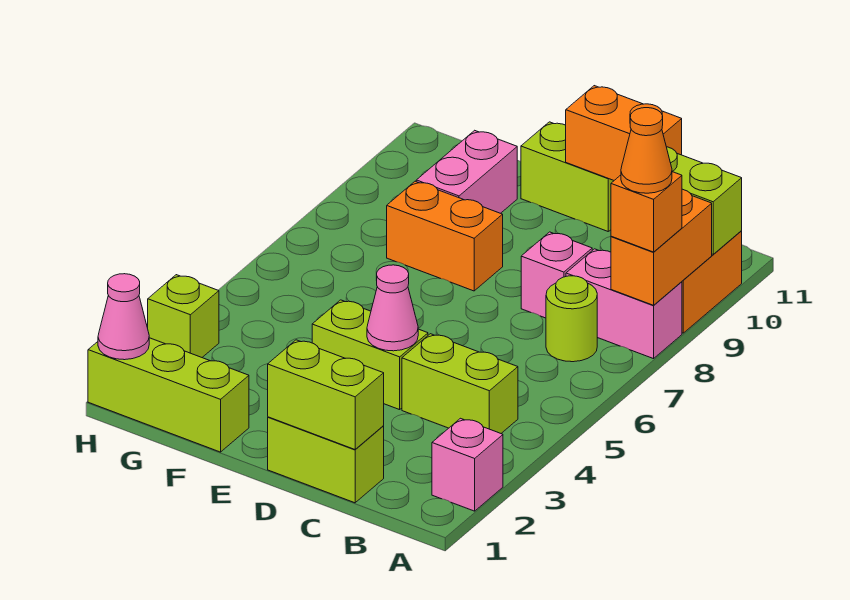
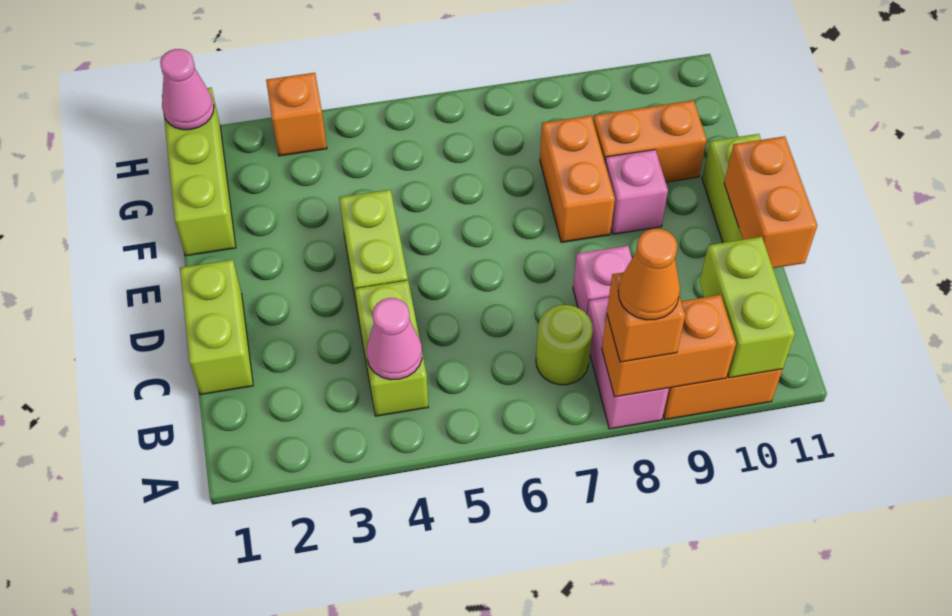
pink brick A2 level 1 -> pink brick E9 level 1
lime brick C1:D1 level 2 -> none
pink cone D4 level 2 -> pink cone B4 level 2
pink brick F9:F10 level 1 -> orange brick F9:F10 level 1
lime brick H3 level 1 -> orange brick H3 level 1

